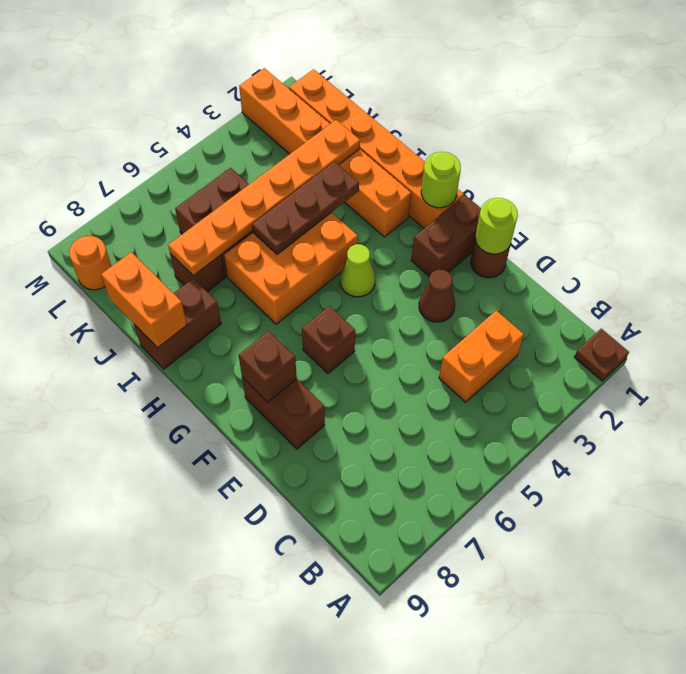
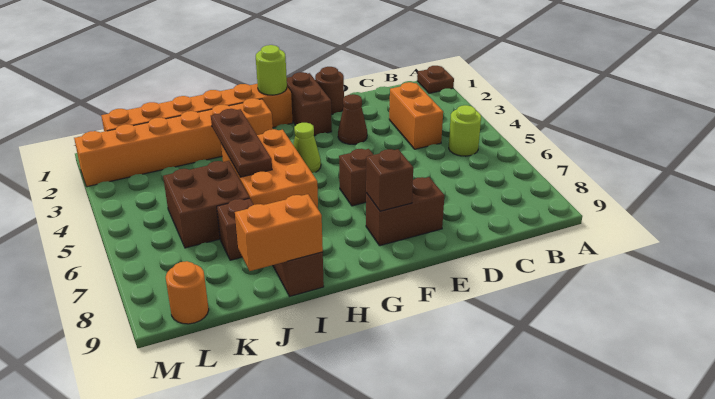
lime round brick E1 level 2 -> lime round brick B5 level 1
orange plate J2:J7 level 2 -> none

